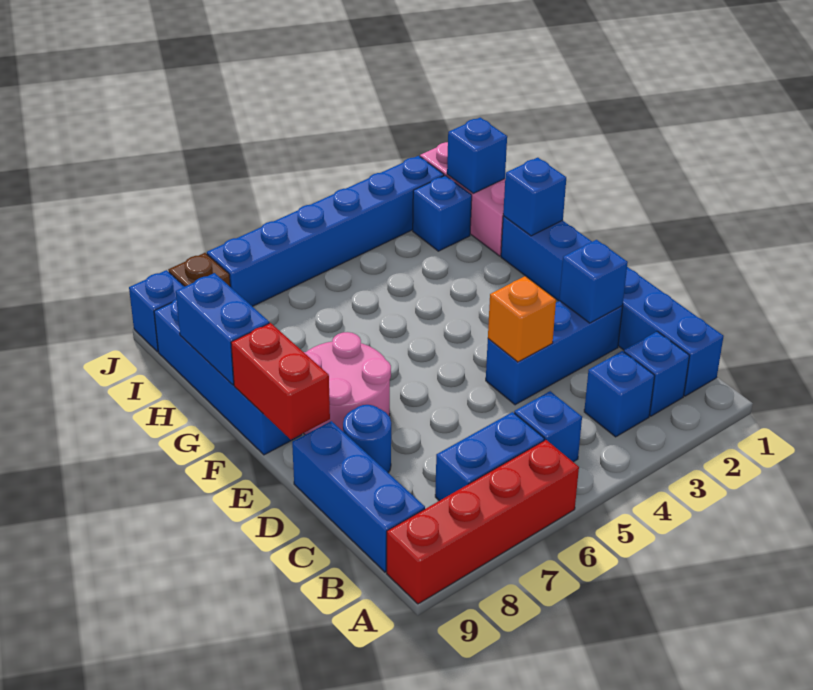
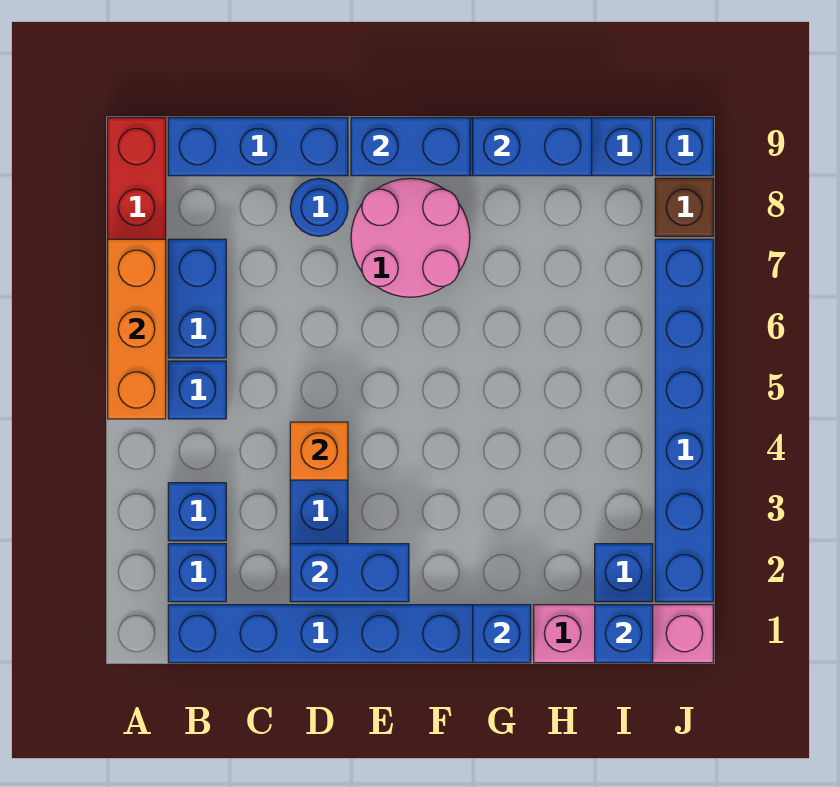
none -> orange brick A5:A7 level 2
blue brick D2 level 2 -> blue brick D2:E2 level 2
red brick E9:F9 level 2 -> blue brick E9:F9 level 2

